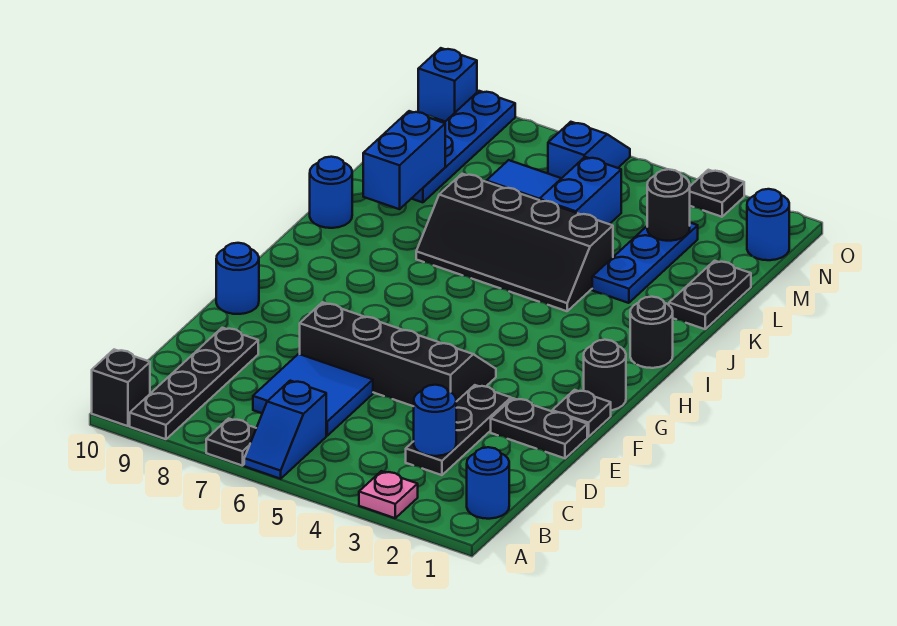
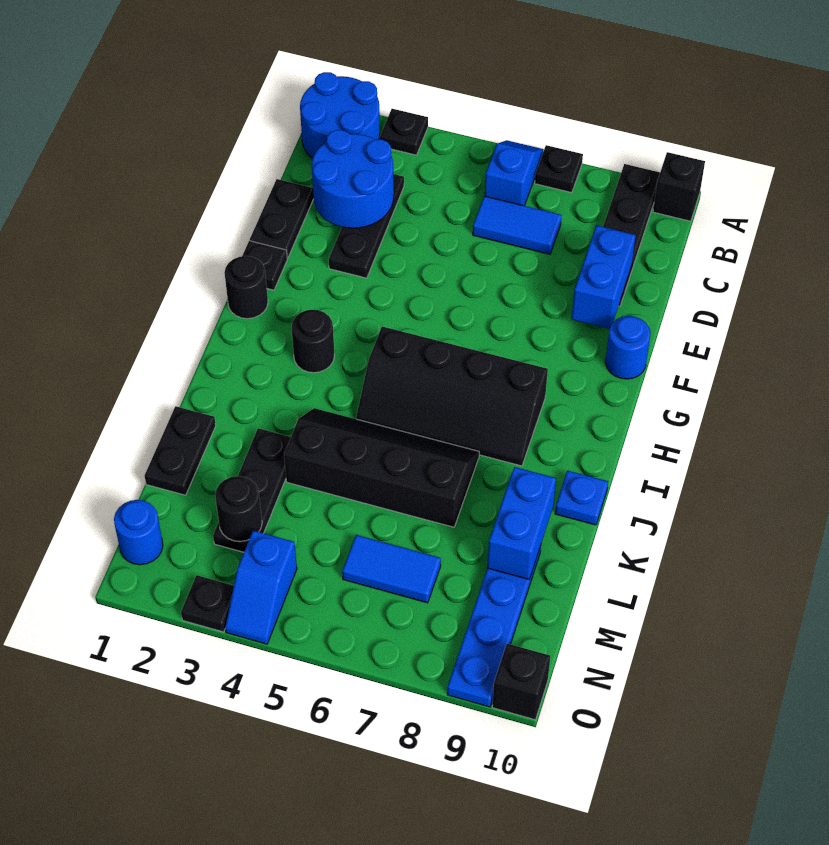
pink plate A3 level 1 -> black plate A3 level 1
blue round brick B1 level 1 -> blue round brick A1:B2 level 1
blue round brick C3 level 2 -> blue round brick C2:D3 level 2
blue tile C6:D7 level 1 -> blue tile C6:C7 level 1
black plate E1:E2 level 1 -> black plate D1:E1 level 1
black slope E4:F7 level 1 top E -> black slope H5:I8 level 1 top H
black round brick I1 level 1 -> black round brick H3 level 1
blue round brick J10 level 1 -> blue plate J10 level 1
blue plate K3:M3 level 1 -> black plate K3:M3 level 1
blue brick L5:M5 level 1 -> blue brick D9:E9 level 2
blue slope N6:O6 level 1 top N -> blue slope N4:O4 level 1 top N
blue brick O10 level 1 -> black brick O10 level 1

